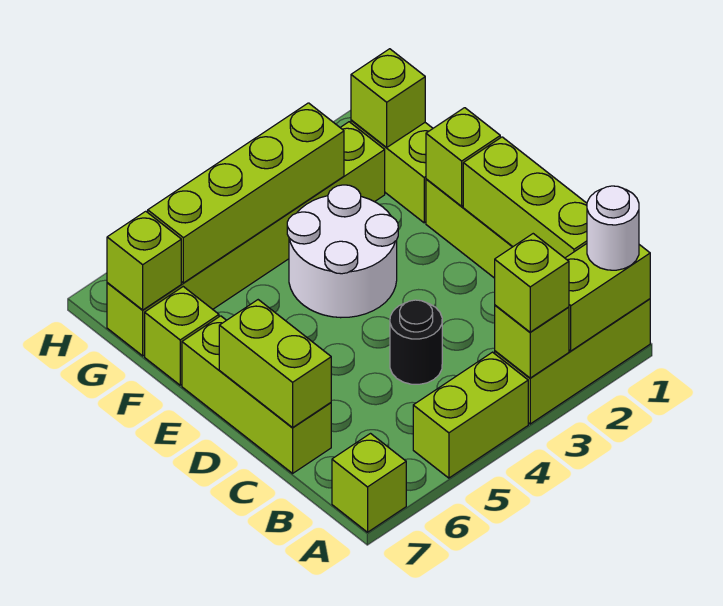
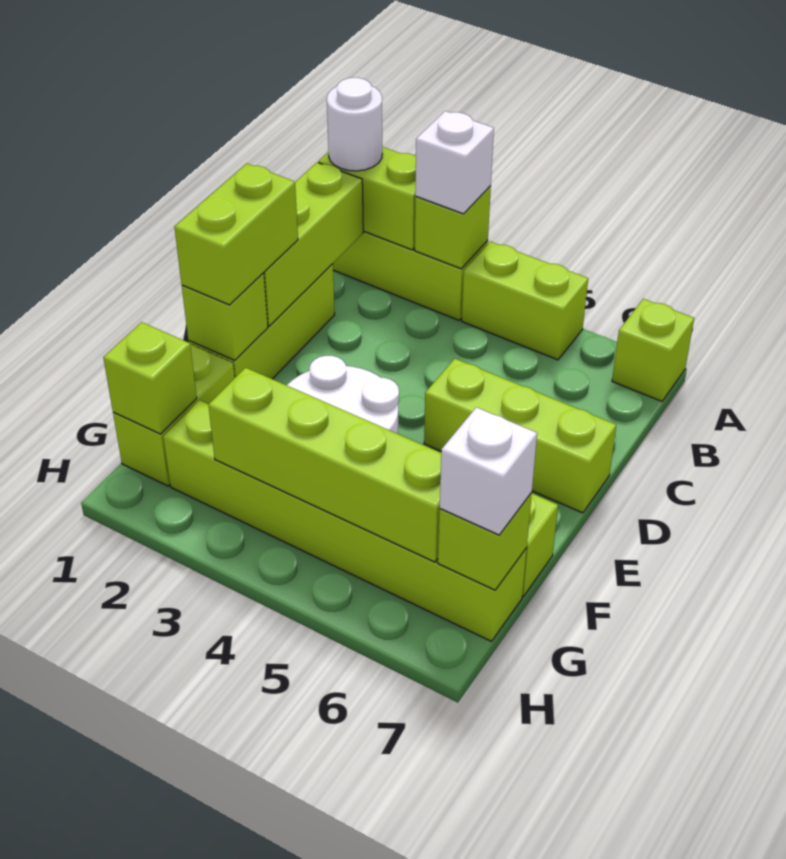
lime brick A3 level 3 -> white brick A3 level 3
black round brick C4 level 1 -> none
lime brick C7:E7 level 1 -> lime brick D5:D7 level 1
lime brick C7:D7 level 2 -> lime brick D1:E1 level 3
none -> white brick G7 level 3

